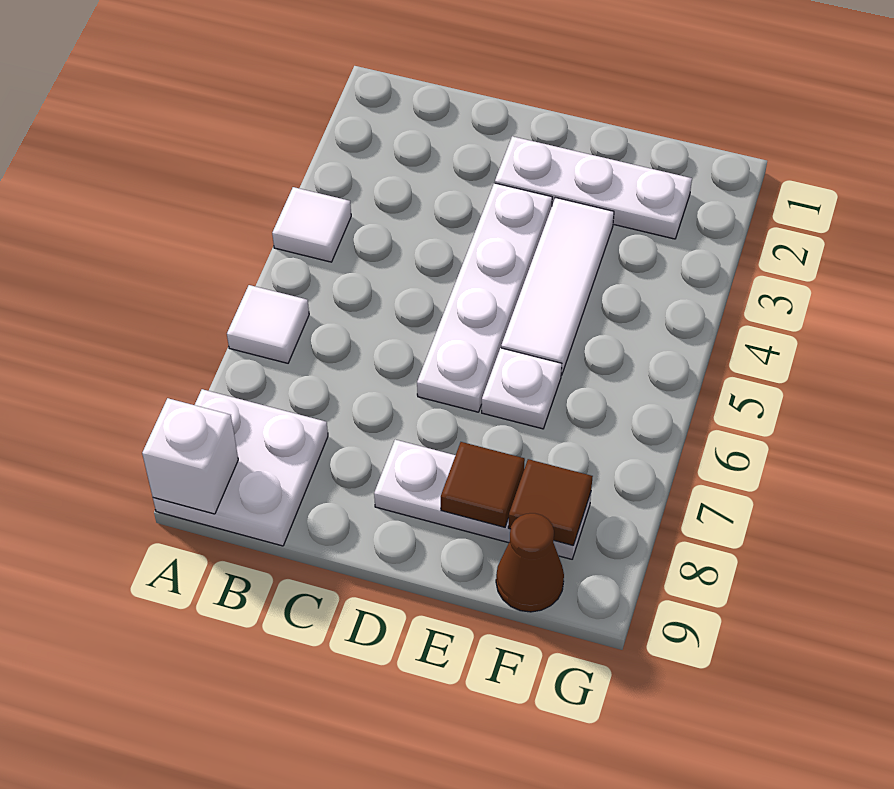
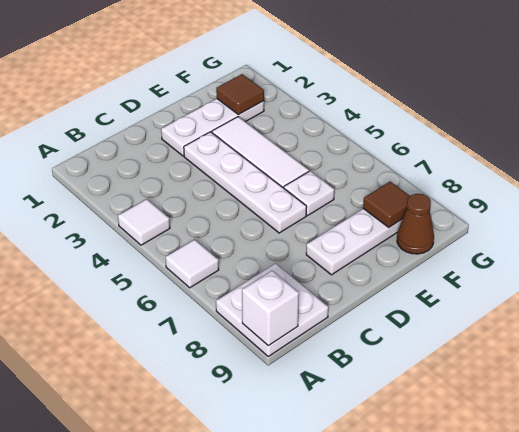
brown tile E8 level 2 -> brown tile F2 level 2

